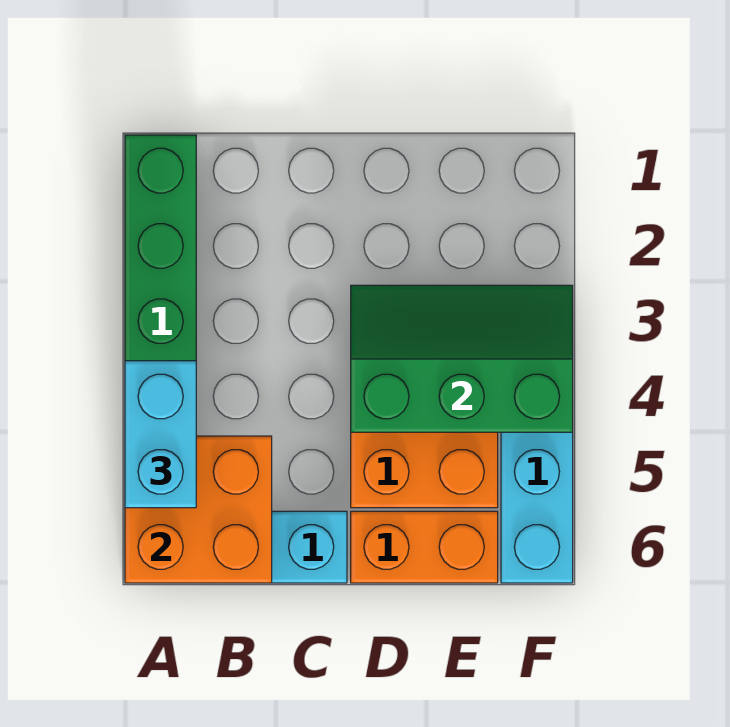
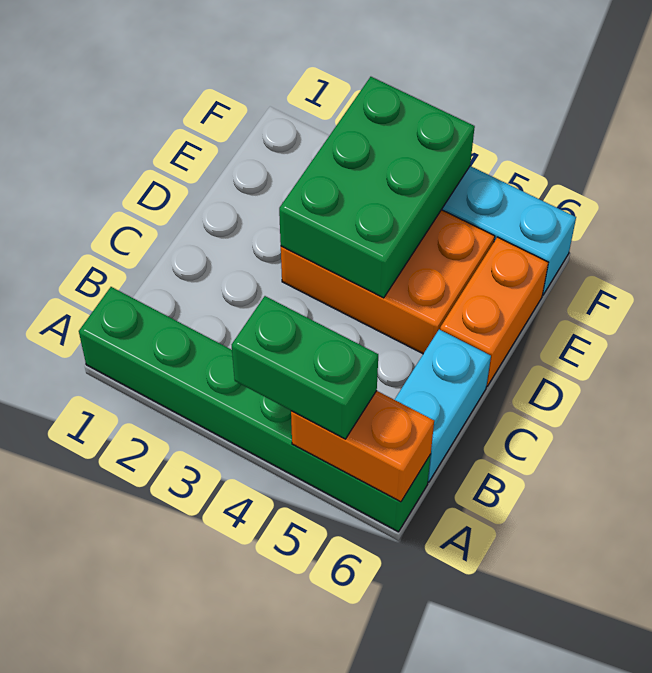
cyan brick A4:A5 level 3 -> green brick A4:A5 level 3
orange brick A5:B6 level 2 -> orange brick A5:A6 level 2
green slope D3:F4 level 2 top 4 -> green brick D3:F4 level 2

